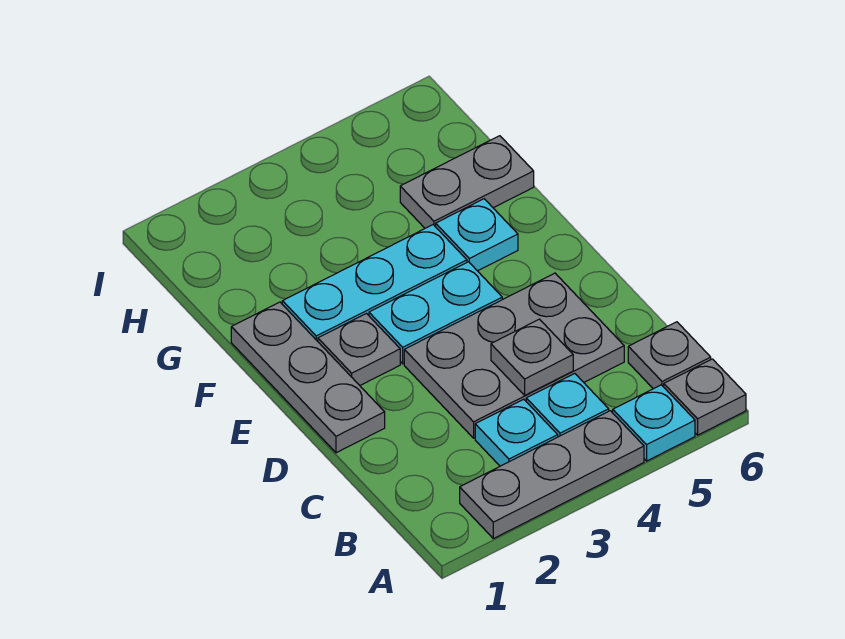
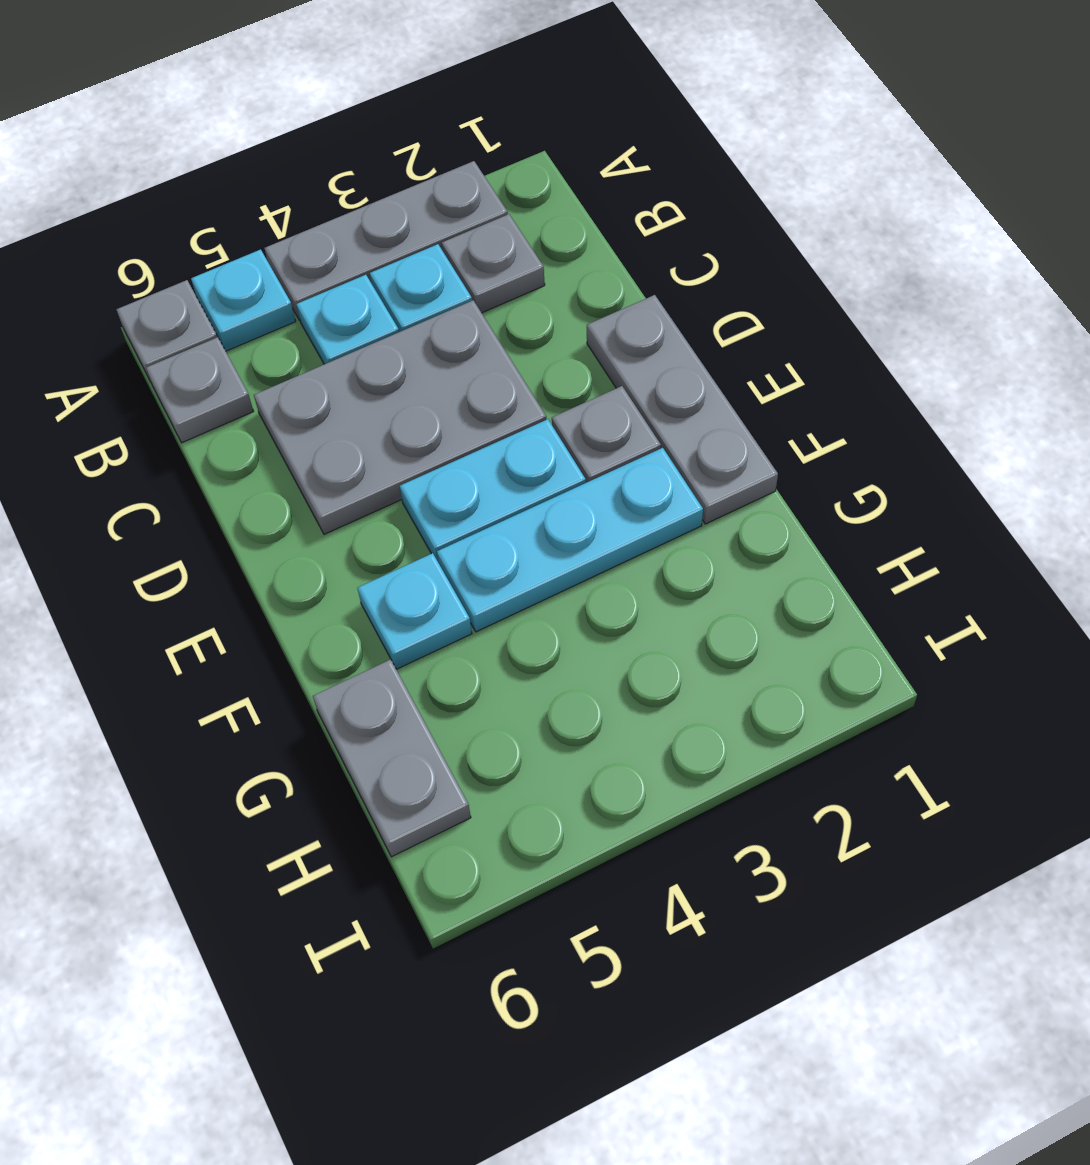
grey plate C4 level 2 -> grey plate B2 level 1
grey plate G5:G6 level 1 -> grey plate G6:H6 level 1

